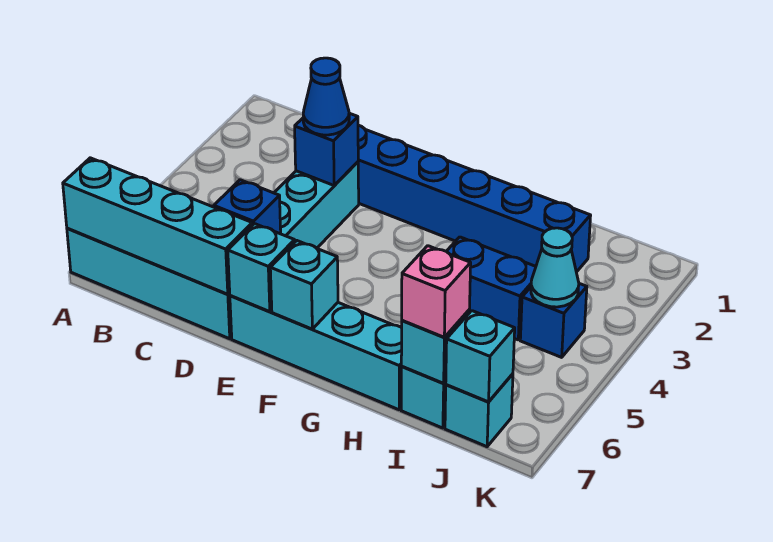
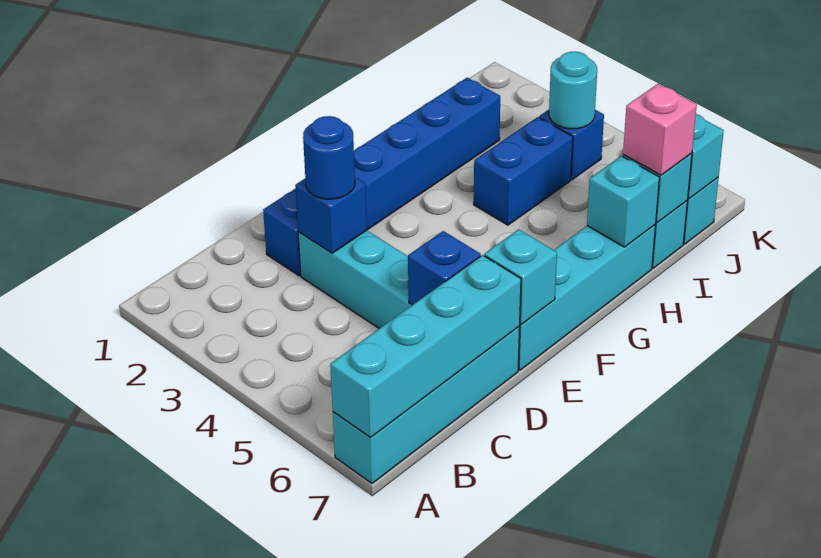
blue cone D3 level 3 -> blue round brick D3 level 3
cyan brick F7 level 2 -> cyan brick H7 level 2
cyan cone J4 level 2 -> cyan round brick J4 level 2

